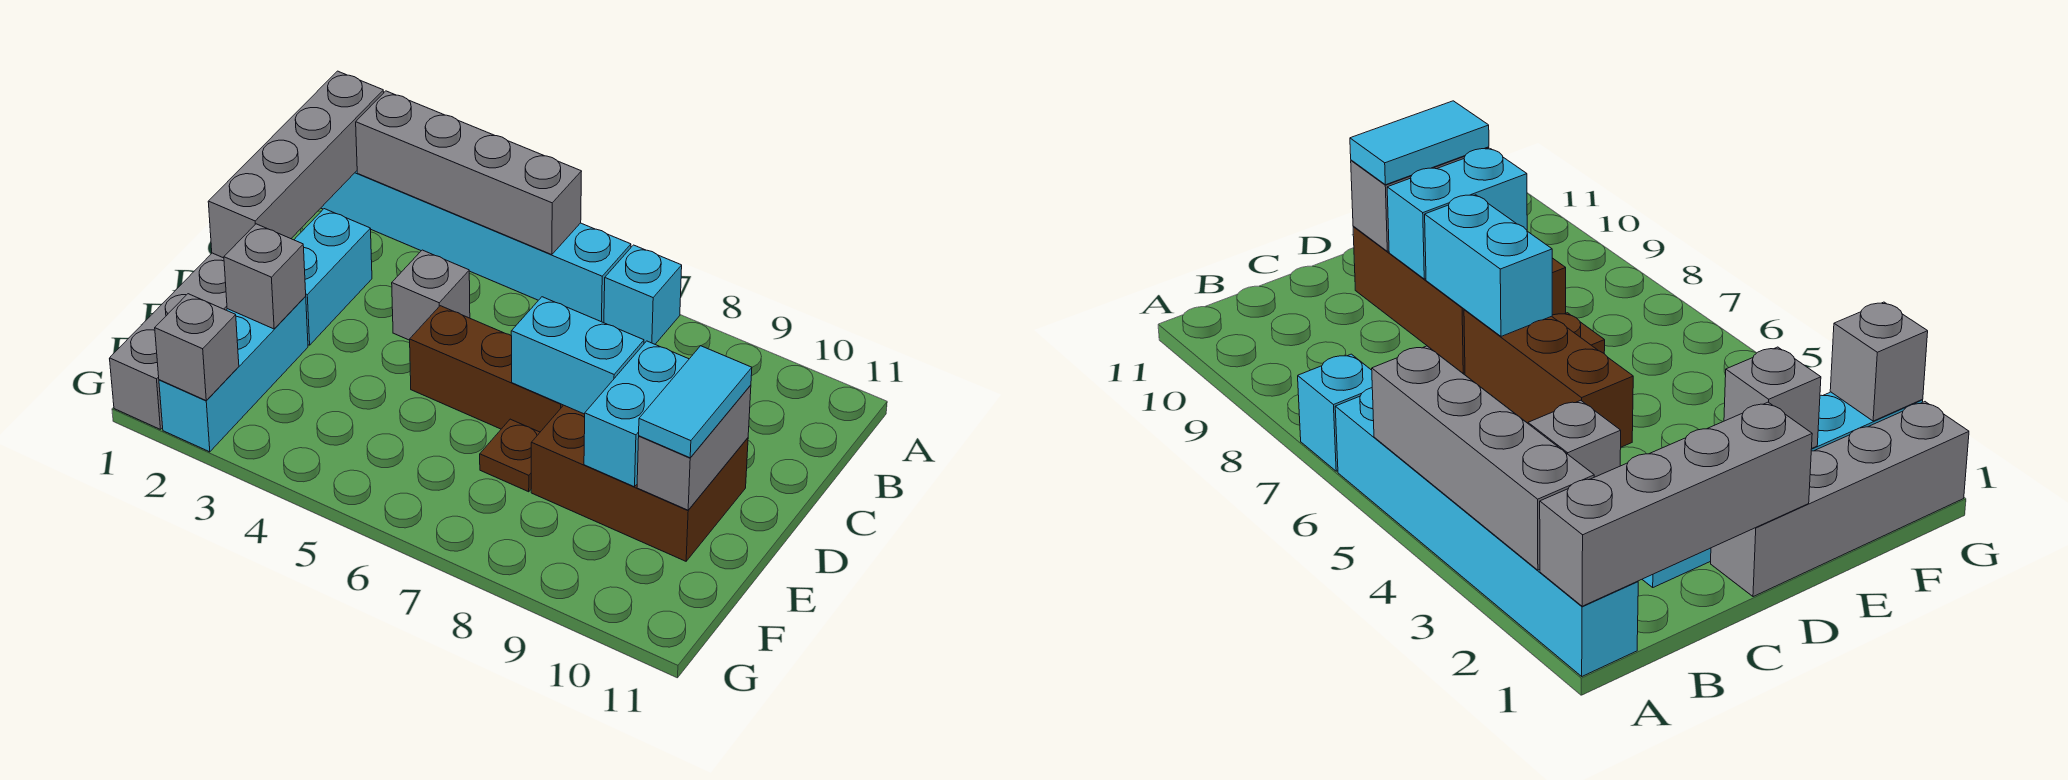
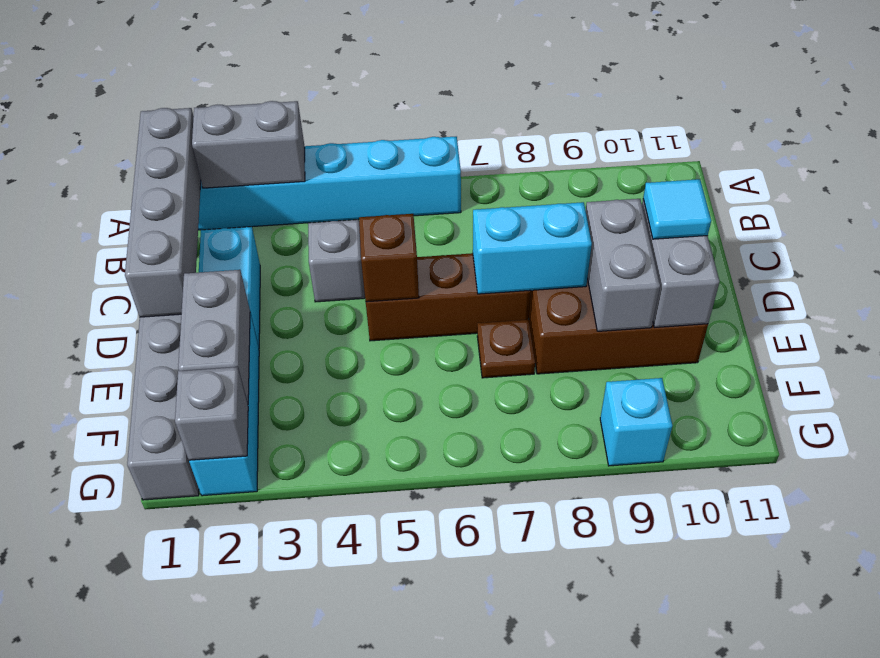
grey brick A2:A5 level 2 -> grey brick A2:A3 level 2
cyan brick A7 level 1 -> cyan brick G9 level 1
none -> brown brick D5 level 2
cyan brick D9:E9 level 2 -> grey brick D9:E9 level 2
cyan tile D10:E10 level 3 -> cyan tile D10 level 3
grey brick E2 level 2 -> grey brick E2:F2 level 2

